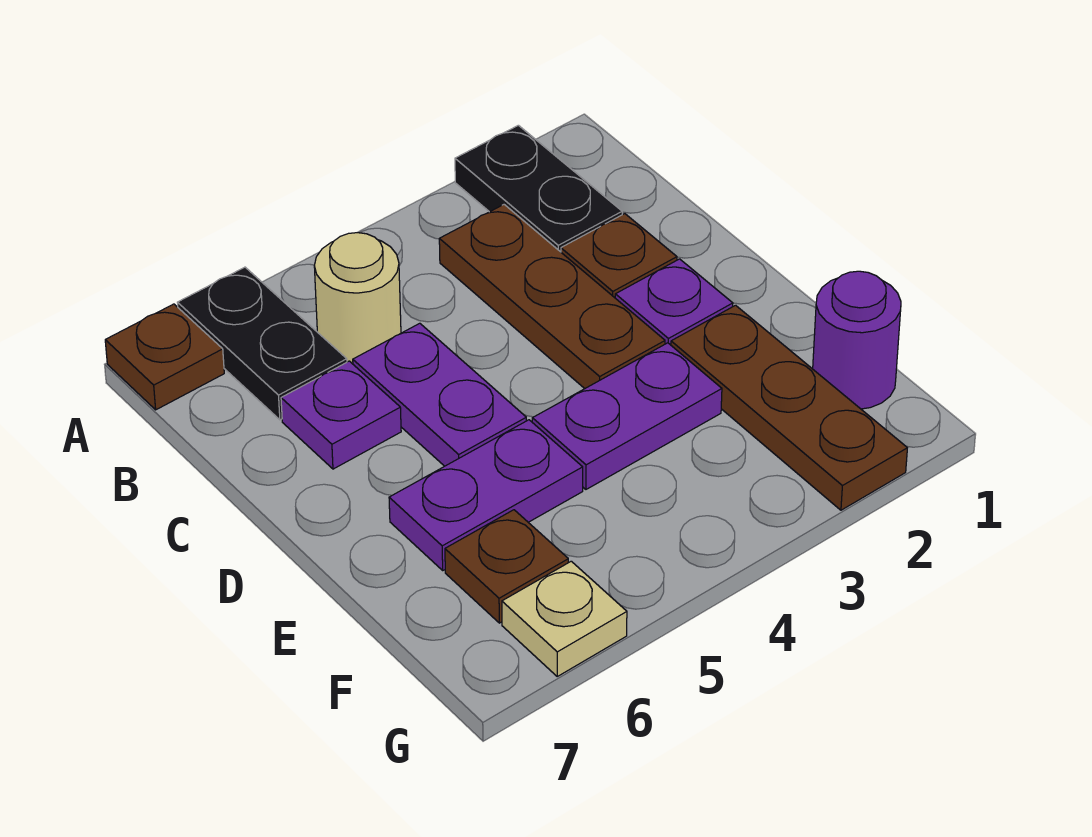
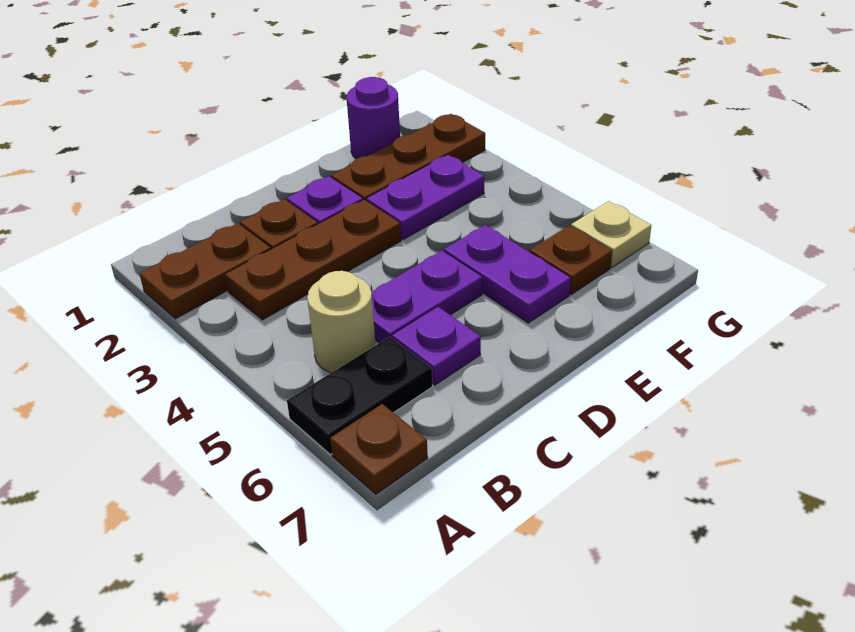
black plate A2:B2 level 1 -> brown plate A2:B2 level 1
purple plate E3:E4 level 1 -> purple plate E3:F3 level 1

